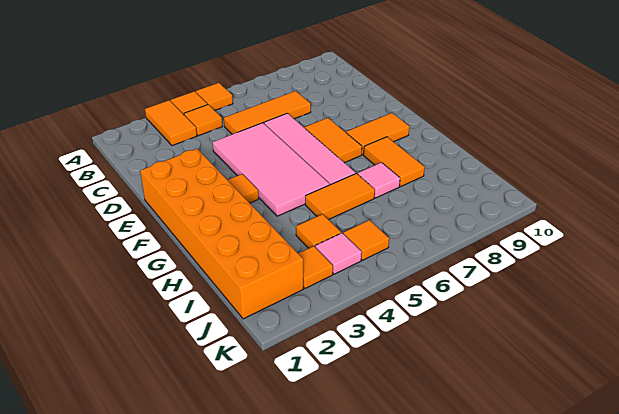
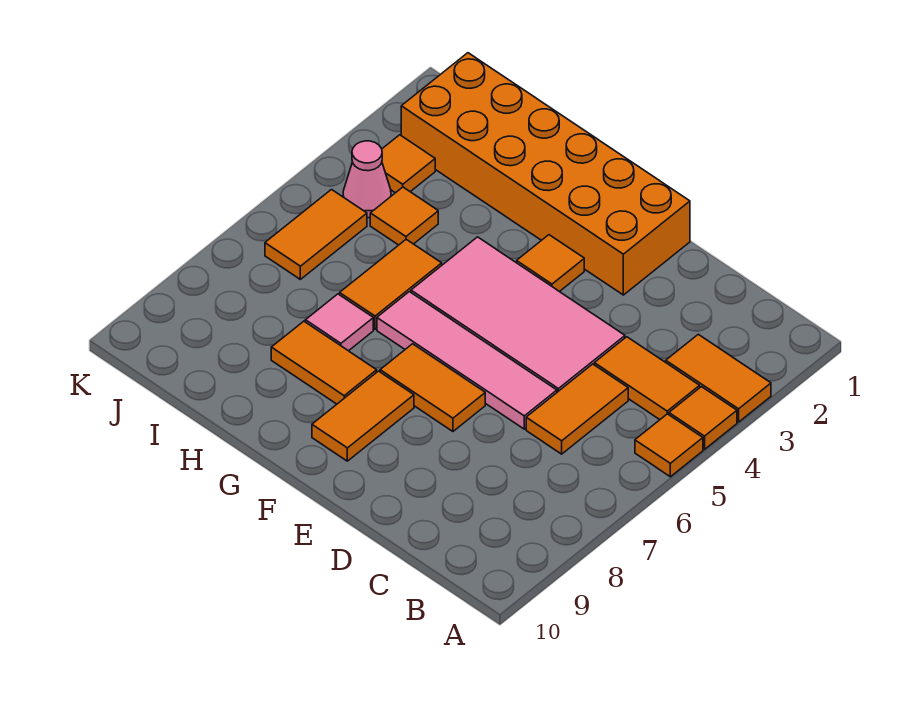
orange tile B4 level 1 -> orange tile B4:C4 level 1
orange tile C5:C7 level 1 -> orange tile C5:C6 level 1
pink tile J4 level 1 -> pink cone J4 level 1
orange tile J5 level 1 -> orange tile J5:J6 level 1

